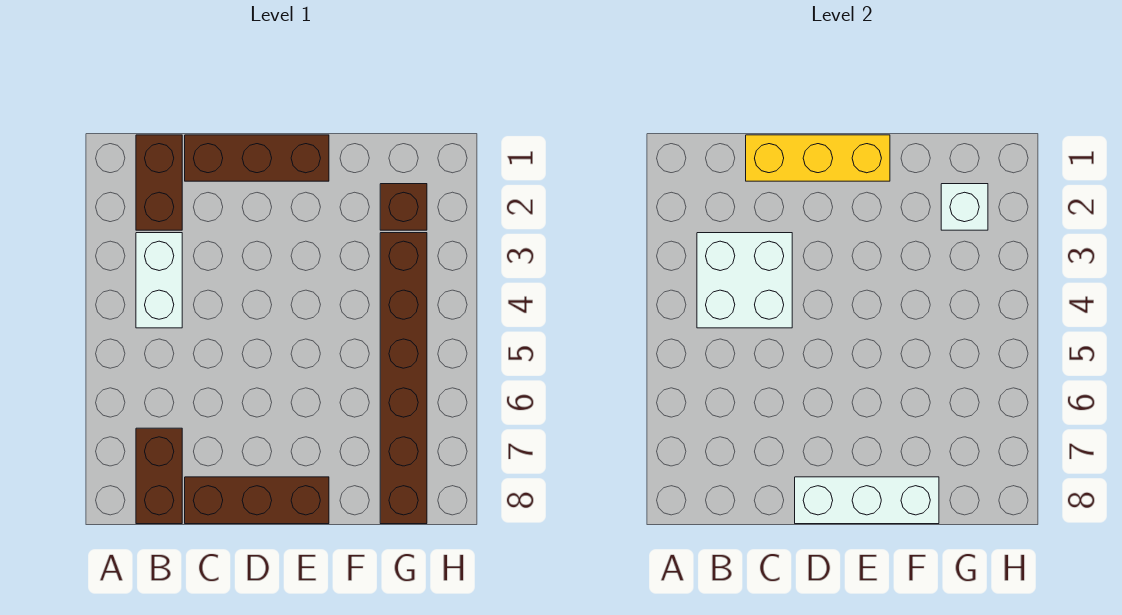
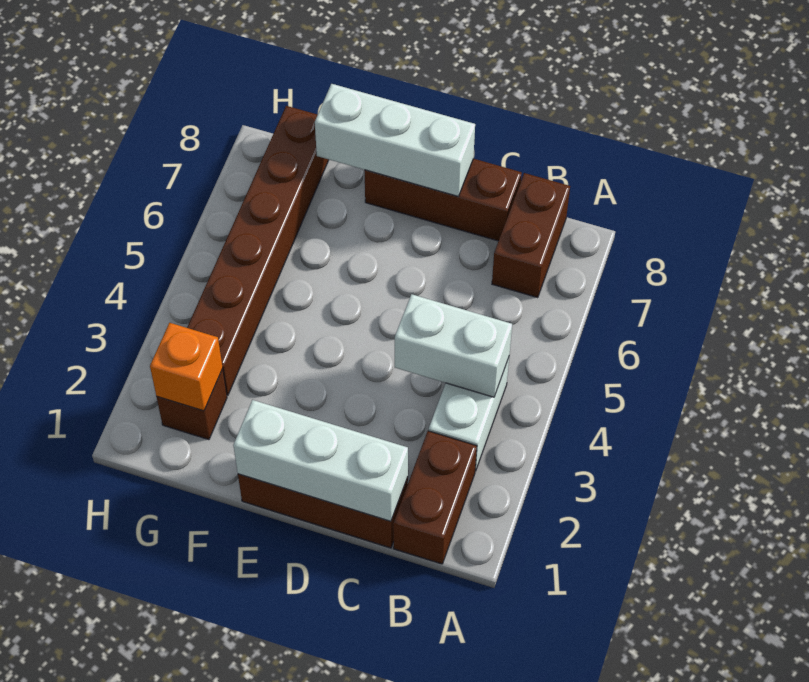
white brick B3:C4 level 2 -> white brick B4:C4 level 2
yellow brick C1:E1 level 2 -> white brick C1:E1 level 2
white brick G2 level 2 -> orange brick G2 level 2

